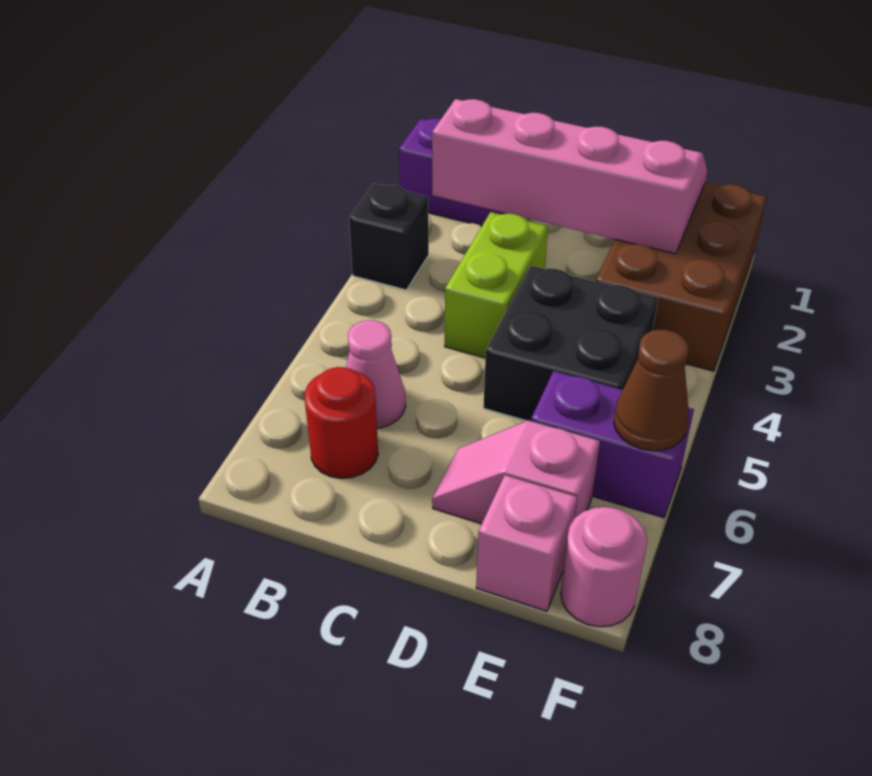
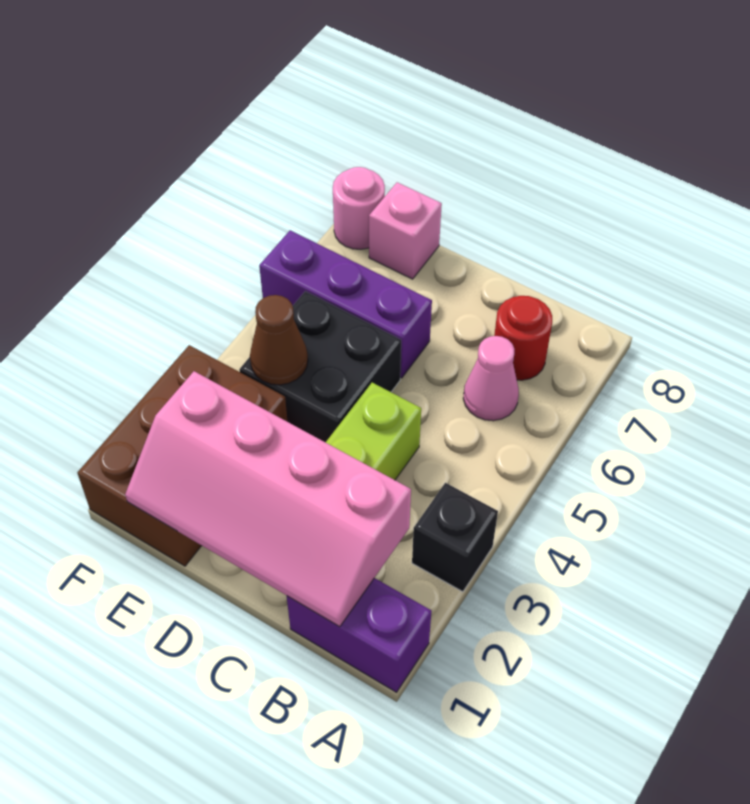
pink slope D7:E7 level 1 top E -> none
purple brick E6:F6 level 1 -> purple brick D6:F6 level 1
brown cone F6 level 2 -> brown cone E4 level 2

